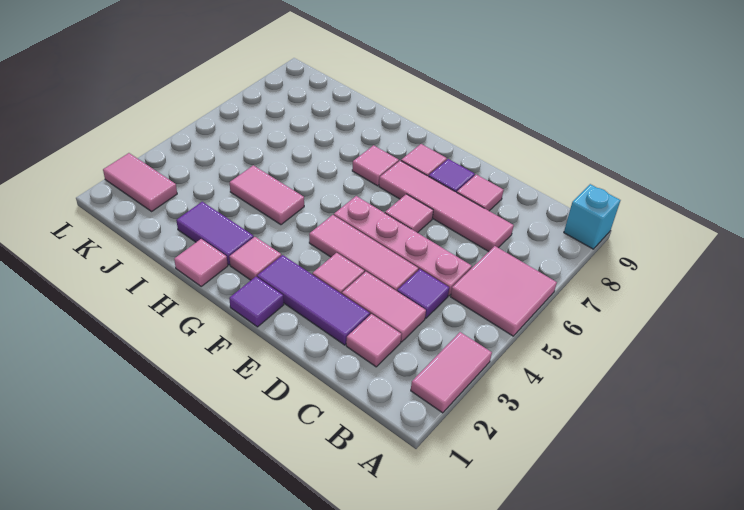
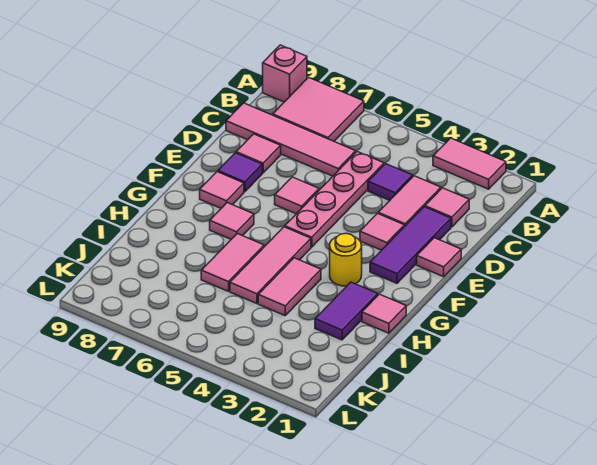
pink tile A5:B6 level 1 -> pink tile A7:B8 level 1
cyan brick A9 level 1 -> pink brick A9 level 1
pink tile C7:F7 level 1 -> pink tile C6:C9 level 1
pink tile D4:F4 level 1 -> pink tile G5:I5 level 1
purple tile F1 level 1 -> none
pink tile G2 level 1 -> pink tile E1 level 1
none -> yellow round brick G3 level 1
pink tile K2:L2 level 1 -> pink tile H6:I6 level 1

